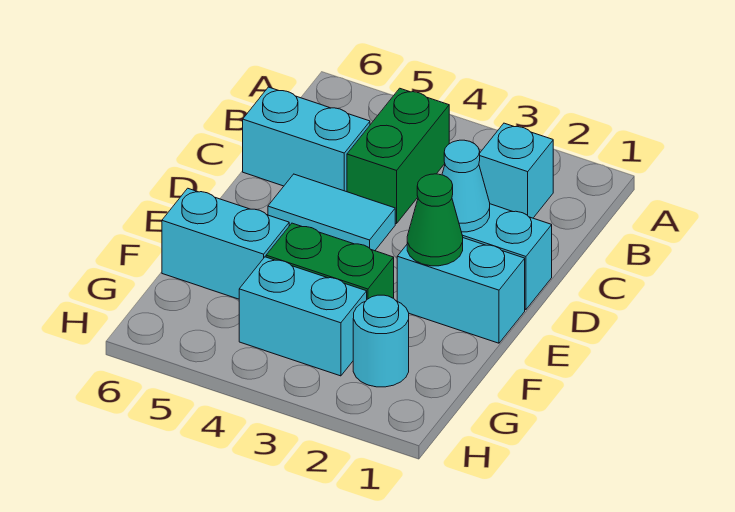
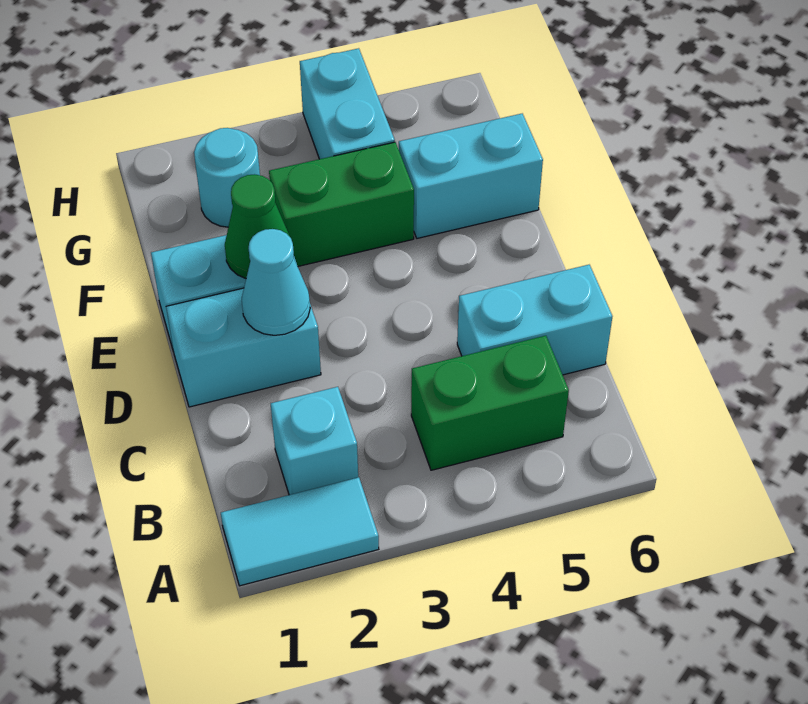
green brick B4:C4 level 1 -> green brick B4:B5 level 1
cyan tile D4:D5 level 1 -> cyan tile A1:A2 level 1
cyan brick G3:G4 level 1 -> cyan brick G4:H4 level 1

